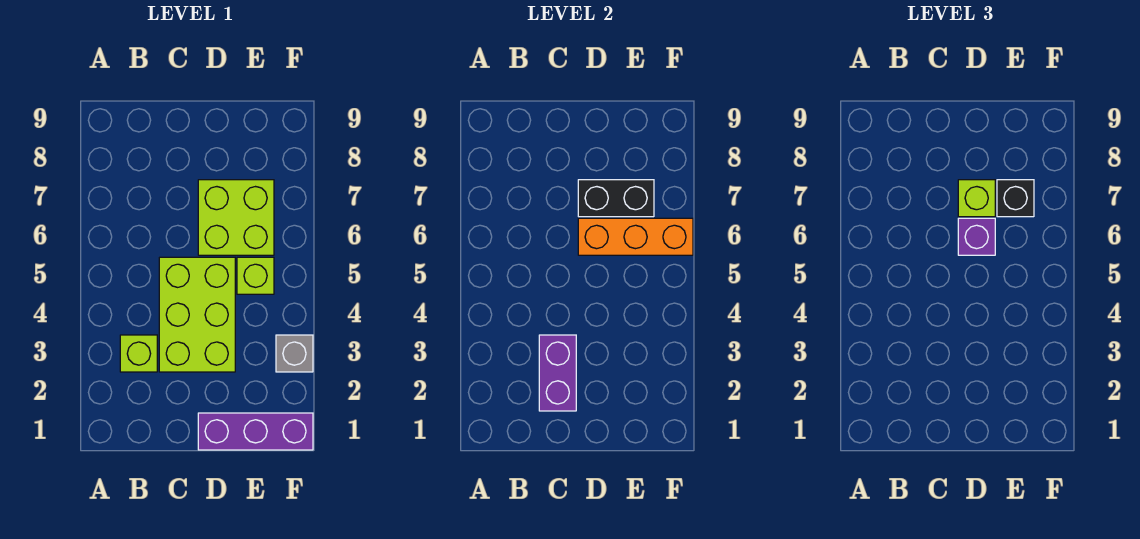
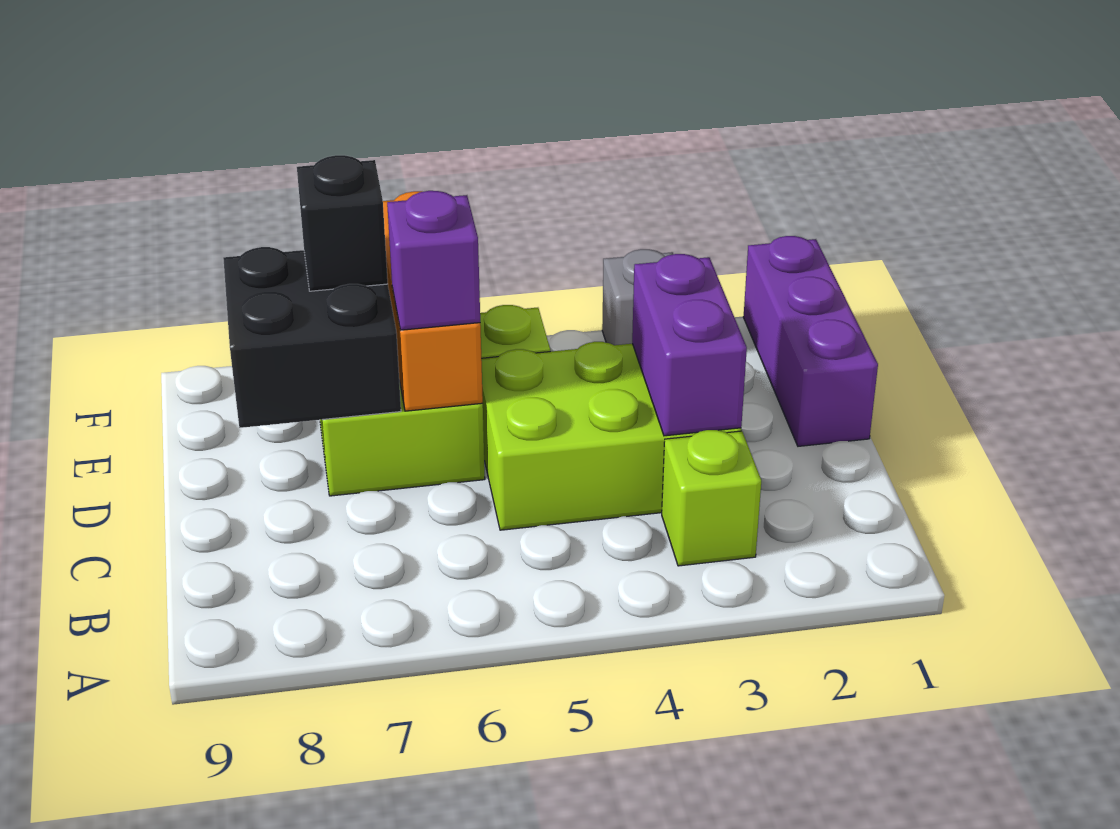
purple brick C2:C3 level 2 -> purple brick C3:D3 level 2
black brick D7:E7 level 2 -> black brick D7:E8 level 2
lime brick D7 level 3 -> none

